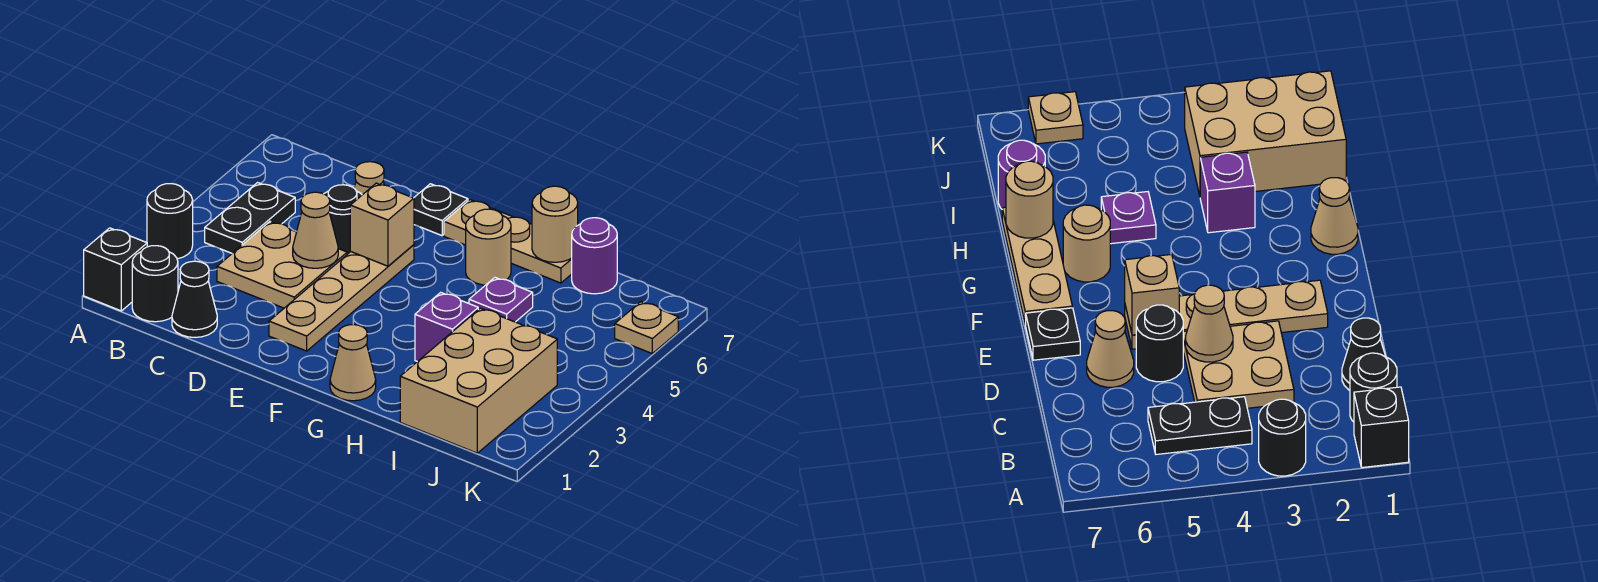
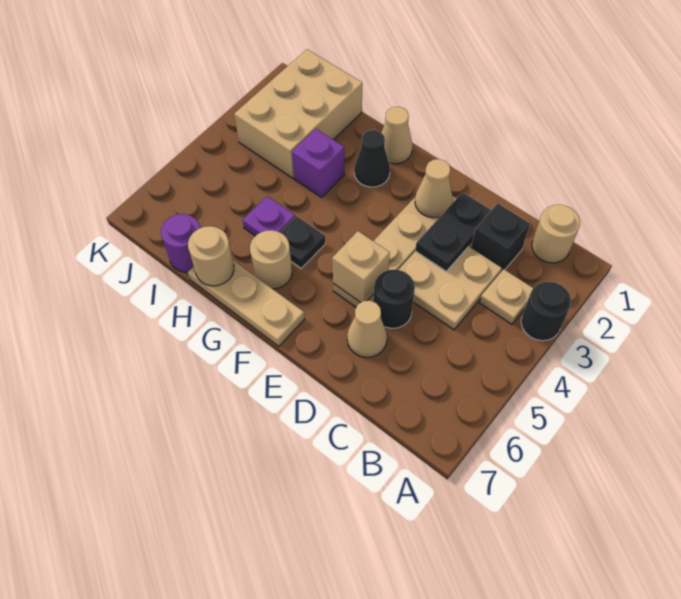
black brick A1 level 1 -> black brick C2 level 1
black round brick B1 level 1 -> tan round brick B1 level 1
black plate B4:B5 level 1 -> black plate D2:D3 level 2
black cone C1 level 1 -> black cone G2 level 1
tan cone D4 level 2 -> tan cone E2 level 2
black plate E7 level 1 -> black plate G5 level 1
tan plate K6 level 1 -> tan plate B3 level 1

